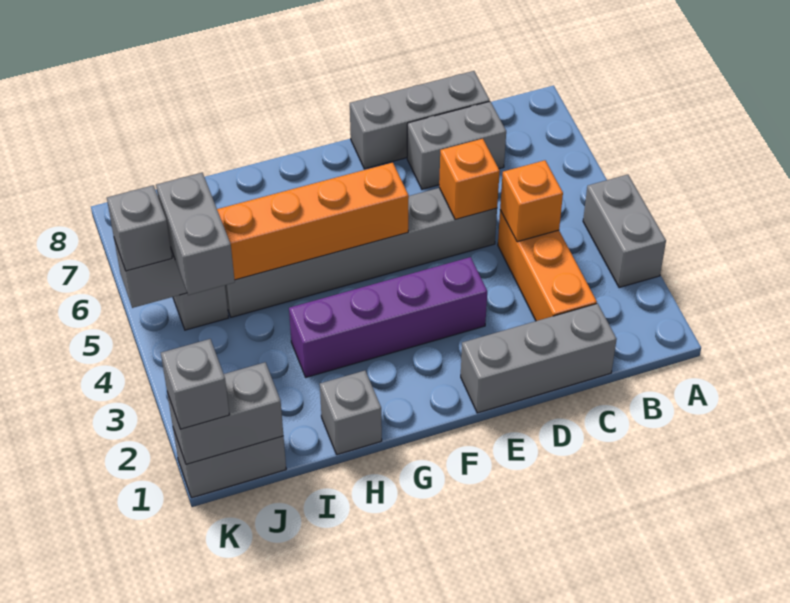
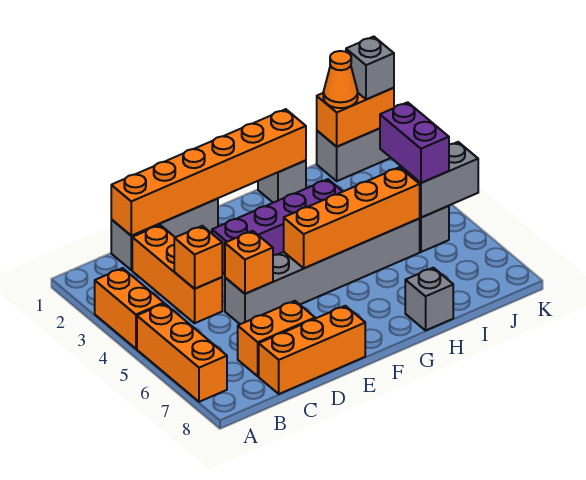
grey brick A3:A4 level 1 -> orange brick A3:A4 level 1
none -> orange brick A5:A7 level 1
none -> orange brick C1:H1 level 2
grey brick C7:D7 level 1 -> orange brick C7:D7 level 1
grey brick C8:E8 level 1 -> orange brick C8:E8 level 1
grey brick J1:K1 level 2 -> orange brick J1:K1 level 2
none -> orange cone J1 level 3
grey brick J4:J5 level 3 -> purple brick J4:J5 level 3
grey brick K5 level 3 -> grey brick H8 level 1

